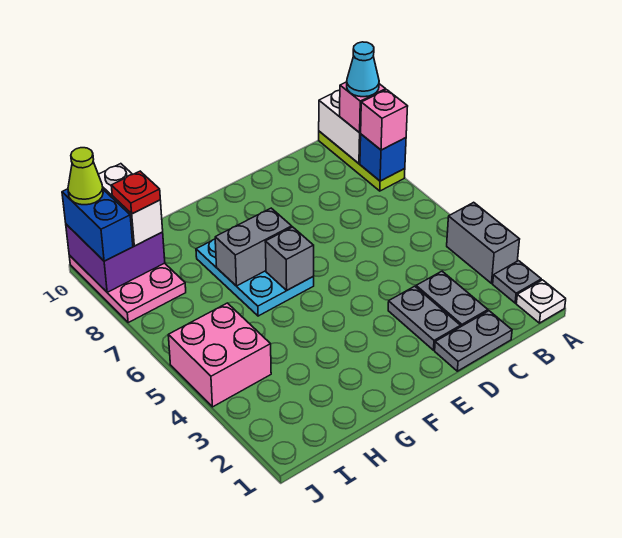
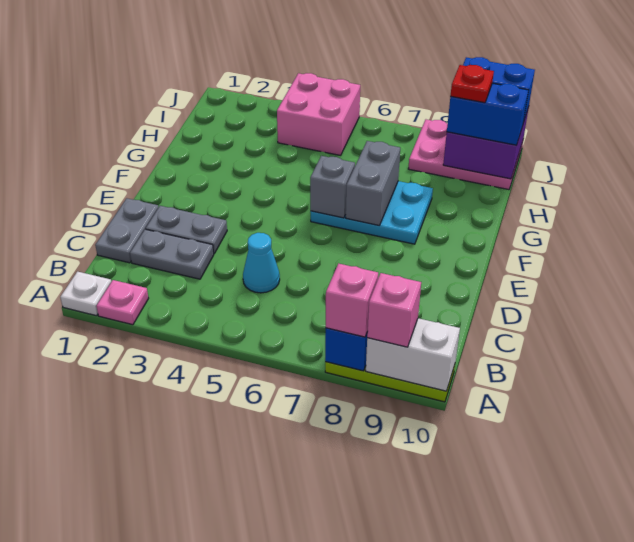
grey plate A2 level 1 -> pink plate A2 level 1
grey brick A3:A4 level 1 -> none
cyan cone A9 level 4 -> cyan cone C5 level 1
white brick I9:I10 level 3 -> blue brick I9:I10 level 3
lime cone J10 level 4 -> none

